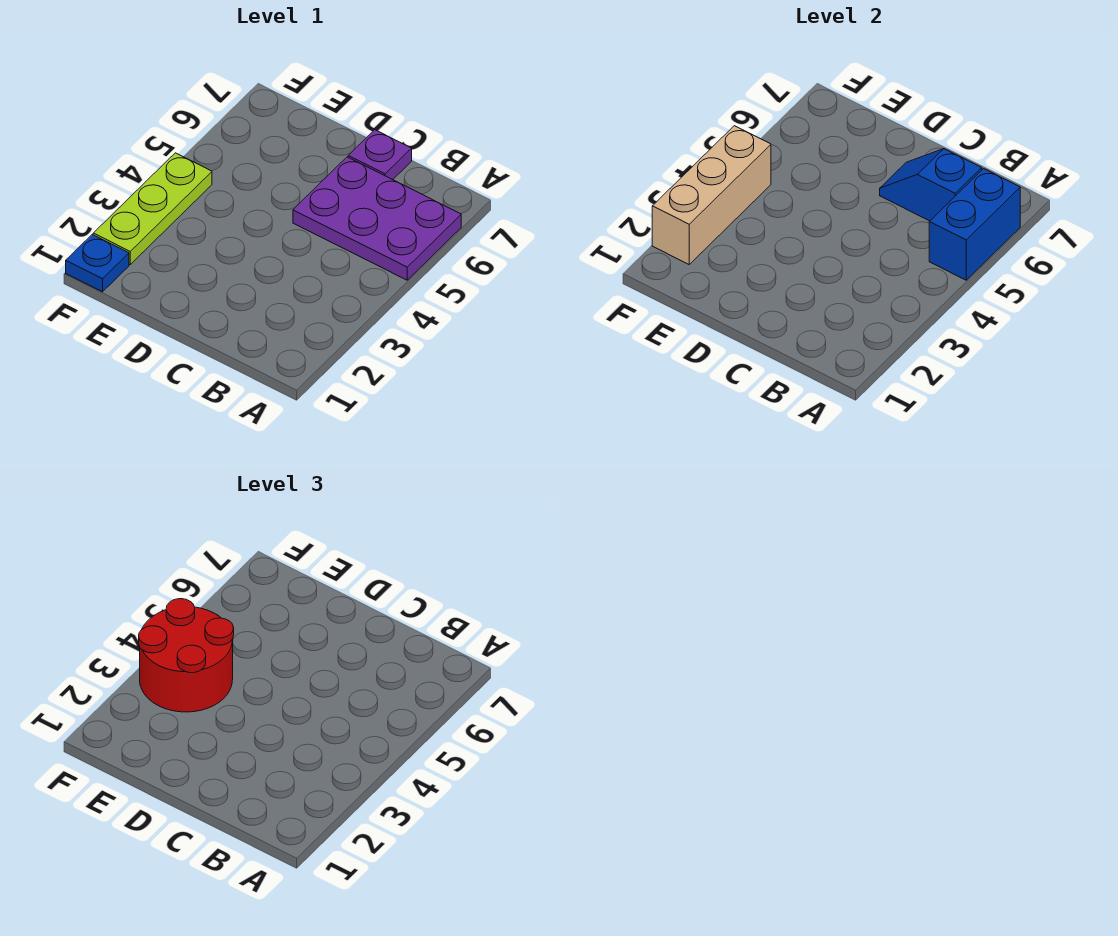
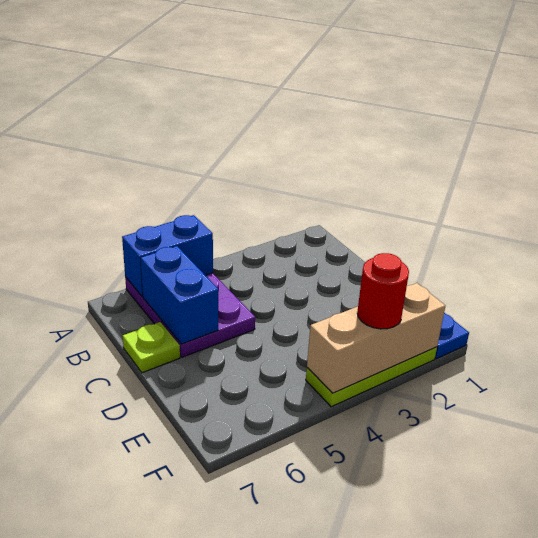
blue slope B6:C6 level 2 top B -> blue brick B6:C6 level 2
purple plate C7 level 1 -> lime plate C7 level 1
red round brick E3:F4 level 3 -> red round brick F3 level 3

